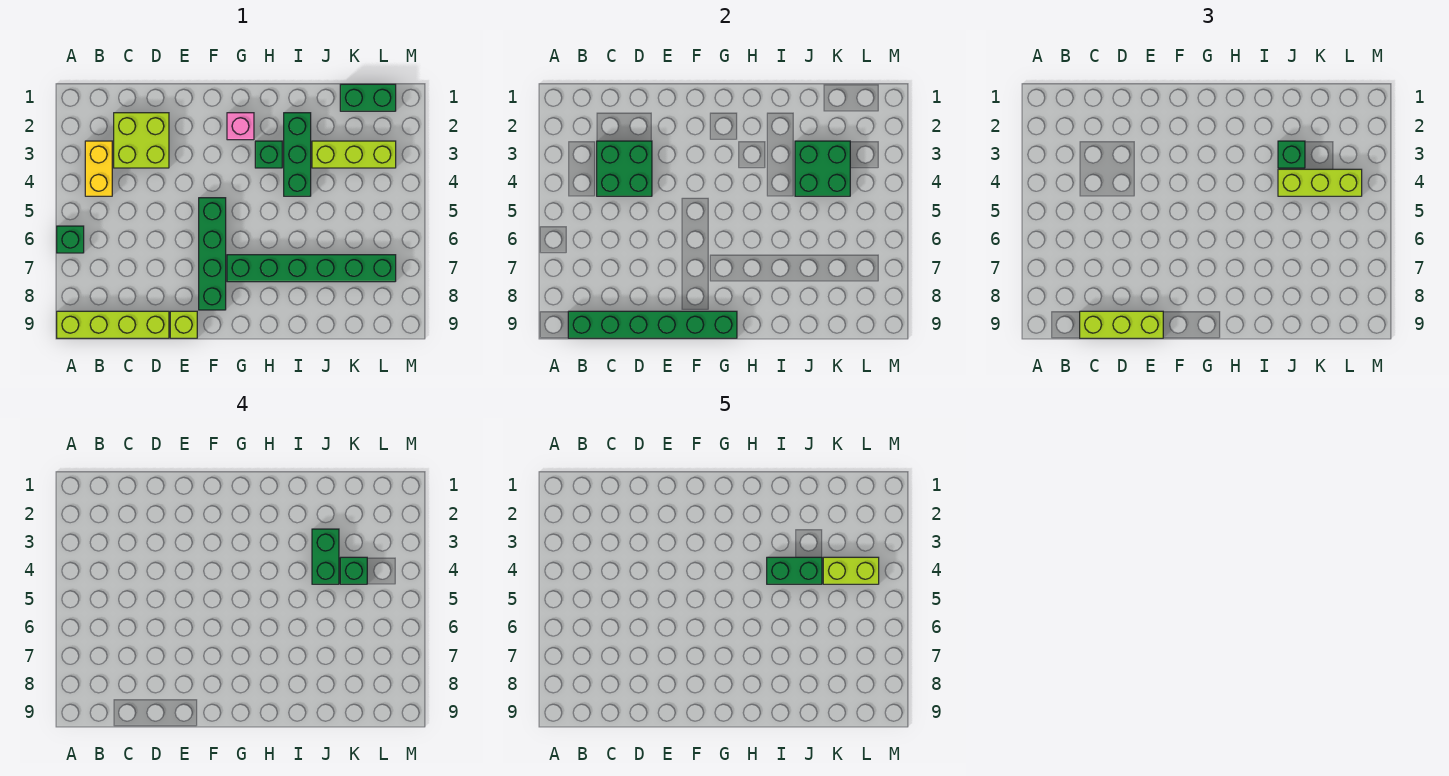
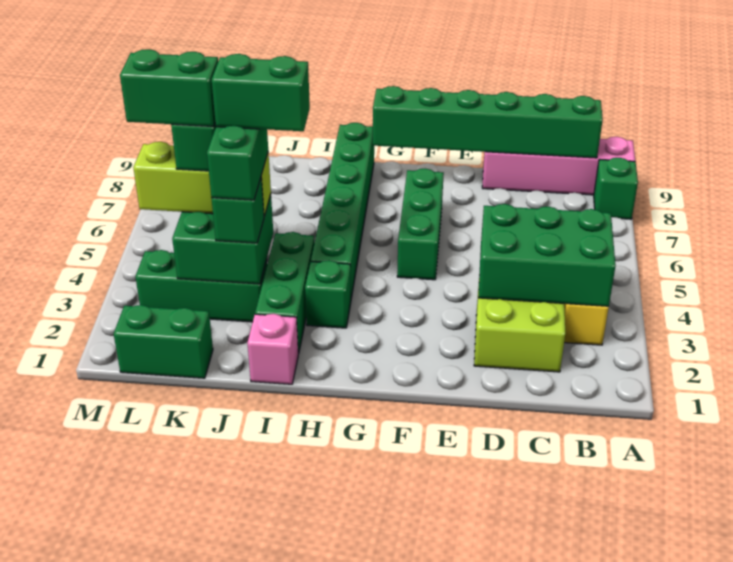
green brick A6 level 1 -> green brick A8 level 1
lime brick A9:D9 level 1 -> pink brick A9:D9 level 1
green brick C3:D4 level 2 -> green brick B3:D4 level 2
lime brick C9:E9 level 3 -> none
lime brick E9 level 1 -> none
green brick F5:F8 level 1 -> green brick F5:F7 level 1
pink brick G2 level 1 -> pink brick I1 level 1
green brick G7:L7 level 1 -> green brick H4:H9 level 1
lime brick J3:L3 level 1 -> green brick J3:L3 level 1
lime brick K4:L4 level 5 -> green brick K4:L4 level 5

